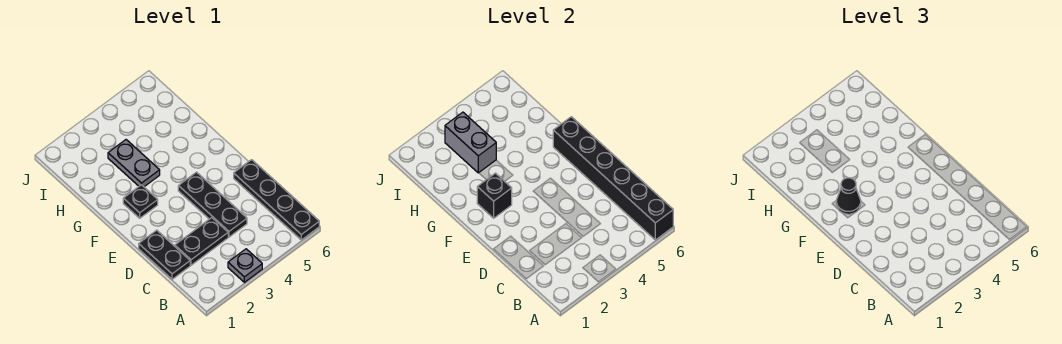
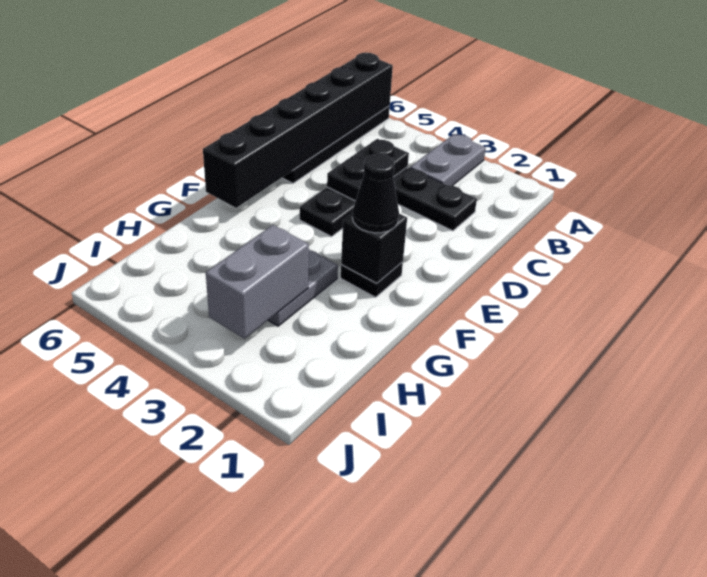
grey plate A3 level 1 -> grey plate A3:B3 level 1
black plate C1:D1 level 1 -> black plate C4:D4 level 2

